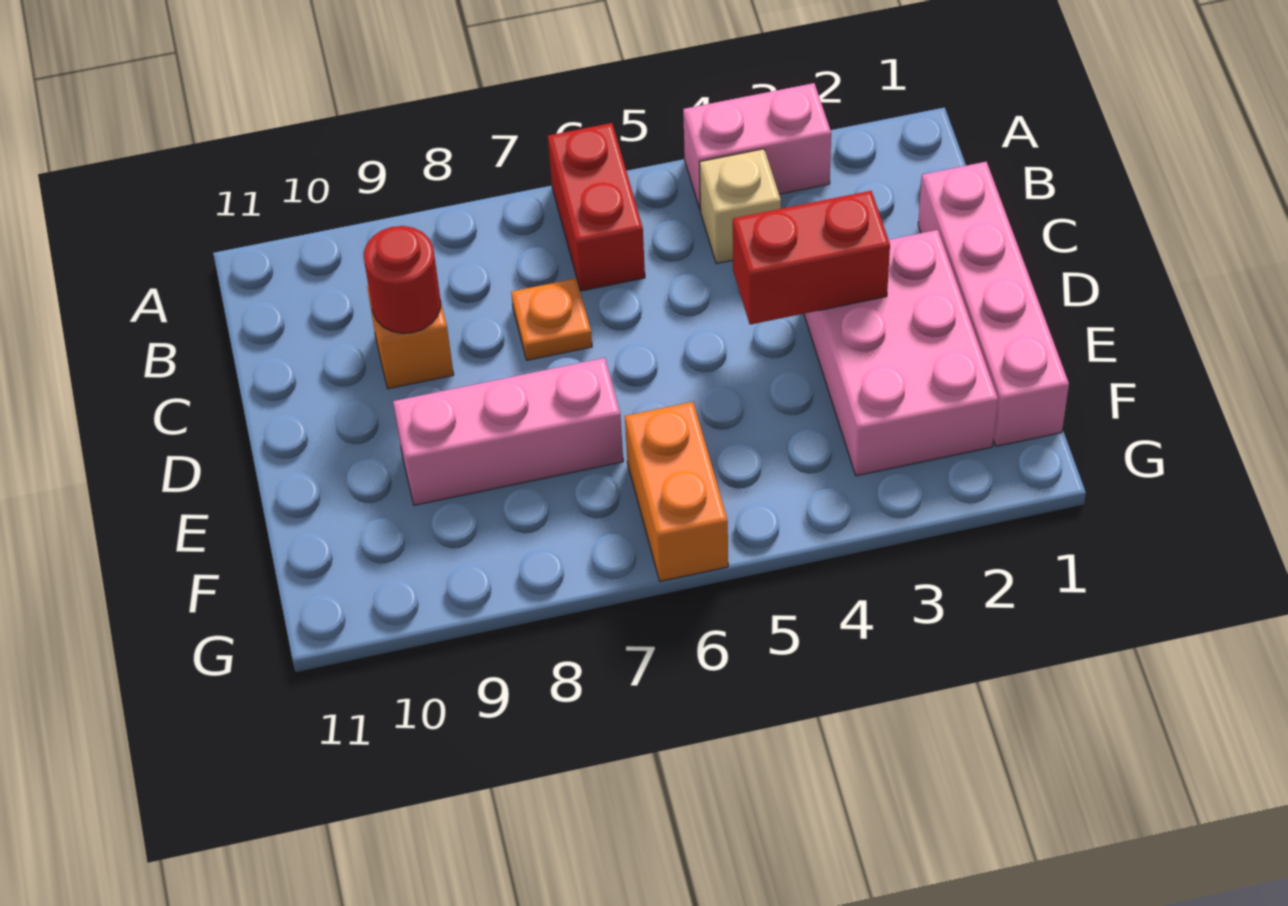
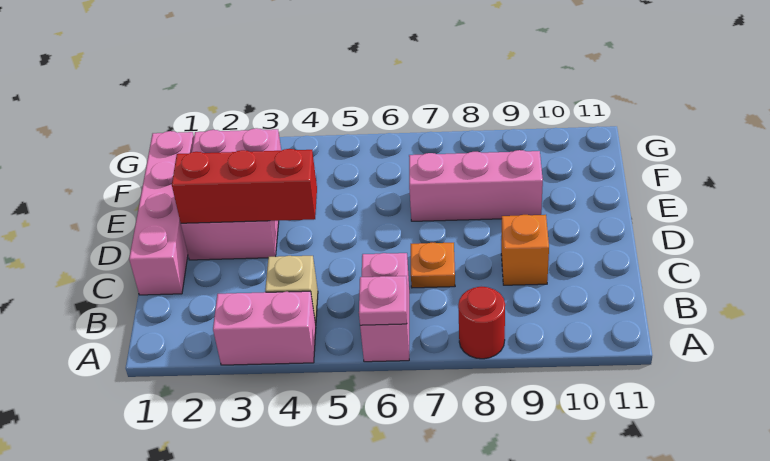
red brick A6:B6 level 1 -> pink brick A6:B6 level 1
none -> pink plate A6 level 2
red round brick C9 level 2 -> red round brick A8 level 1
red brick D3:D4 level 2 -> red brick D2:D4 level 2
orange brick F6:G6 level 1 -> none

